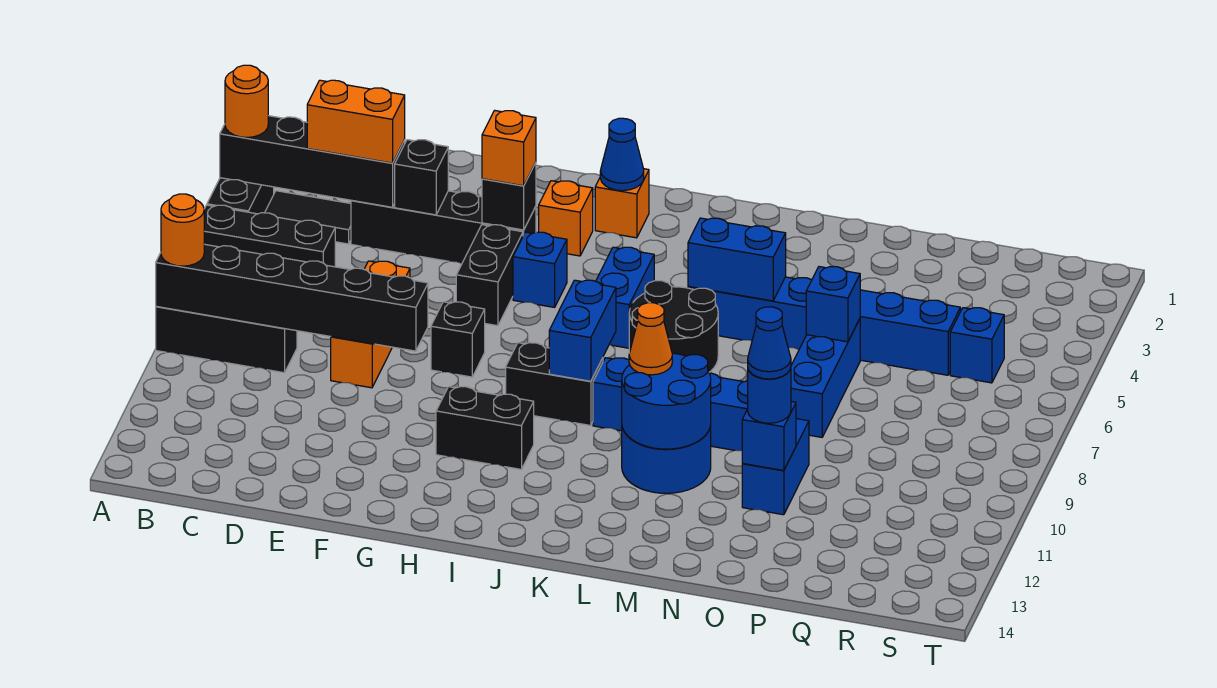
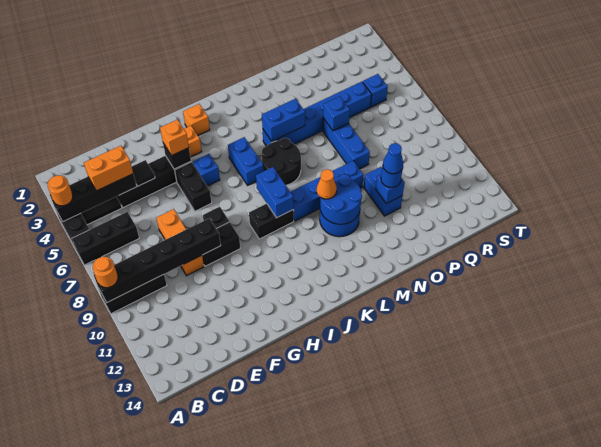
black brick E4 level 2 -> black tile E4 level 2
black brick H11:I11 level 1 -> black brick F9:G9 level 1
blue cone I2 level 2 -> none

